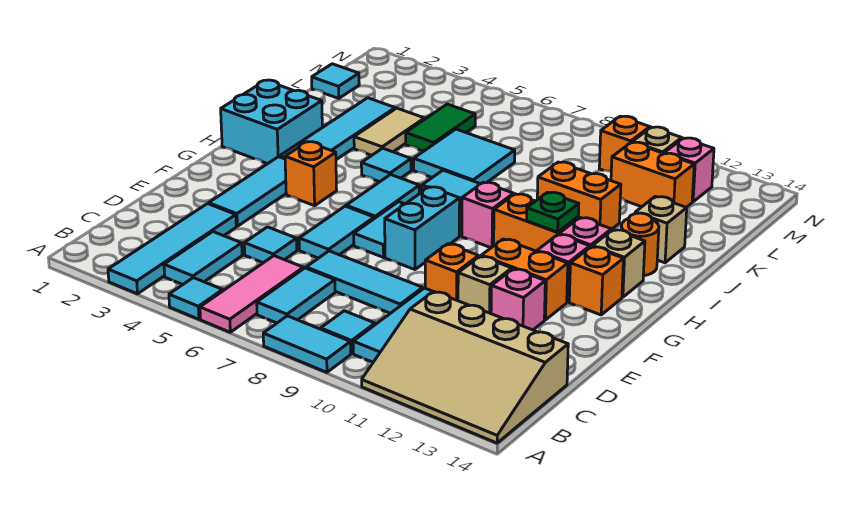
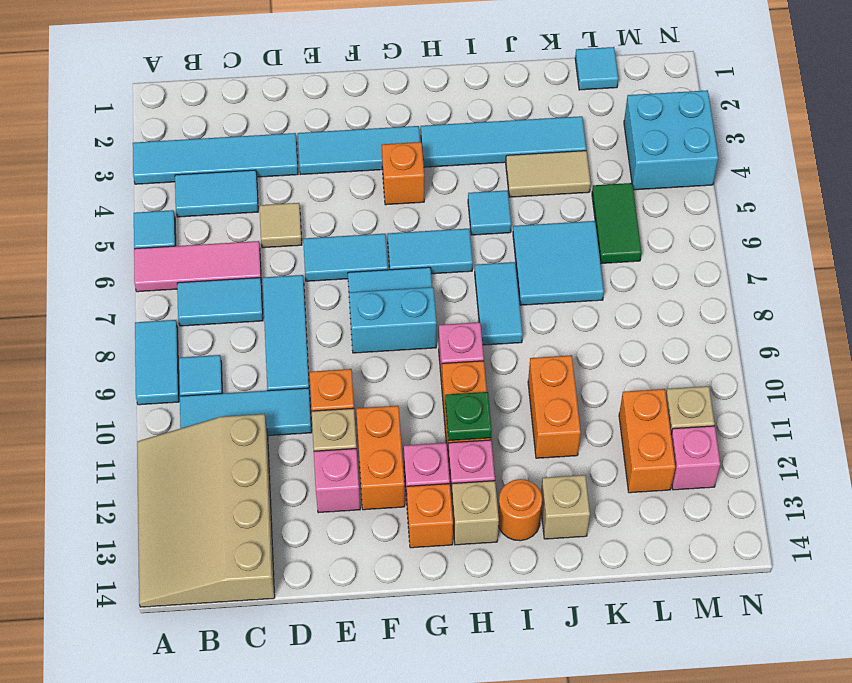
cyan tile D5 level 1 -> tan tile D5 level 1
cyan brick H1:I2 level 1 -> cyan brick M3:N4 level 1
green tile K5:L5 level 1 -> green tile L5:L6 level 1
orange brick M10 level 1 -> none

